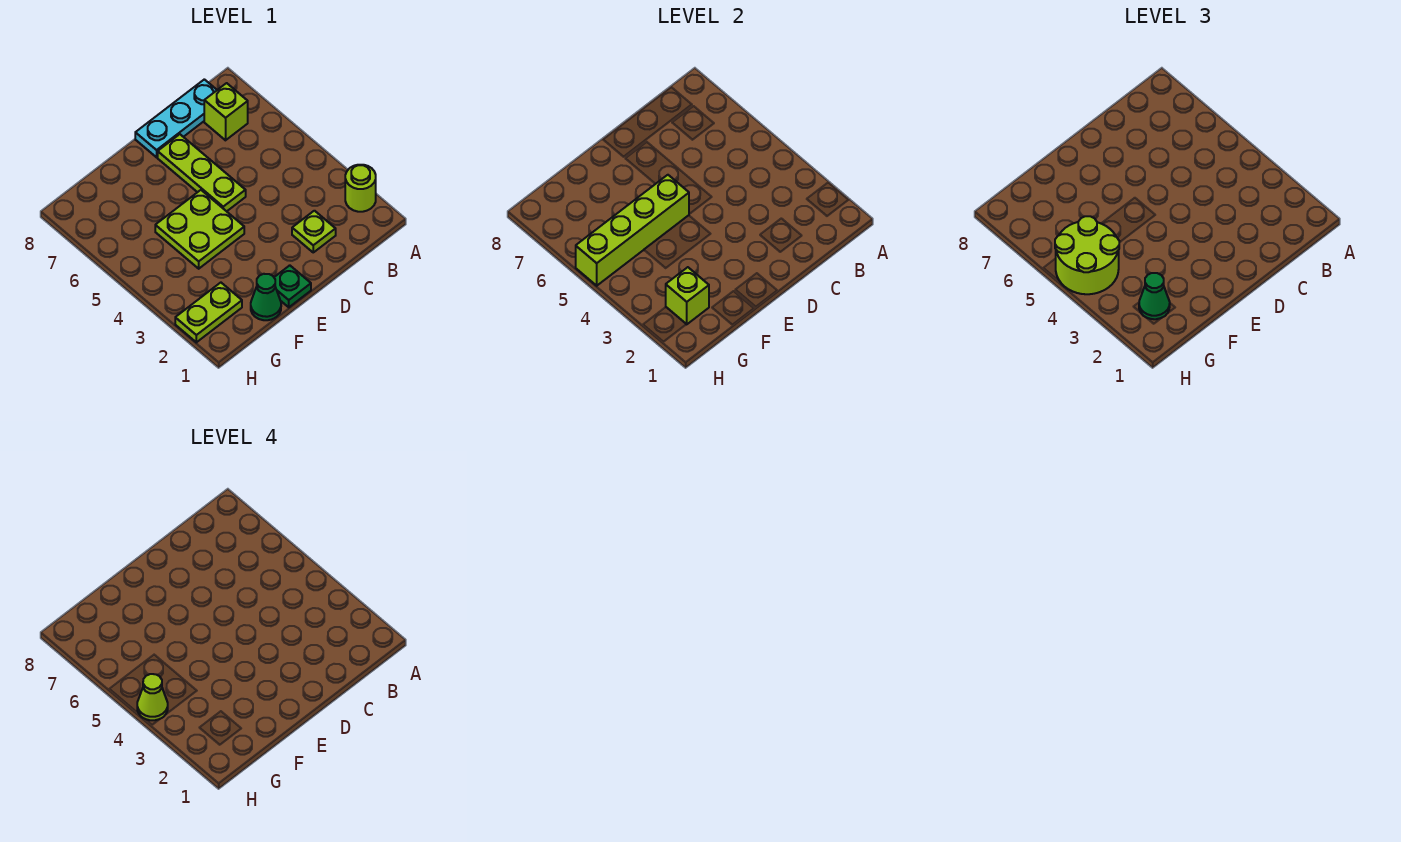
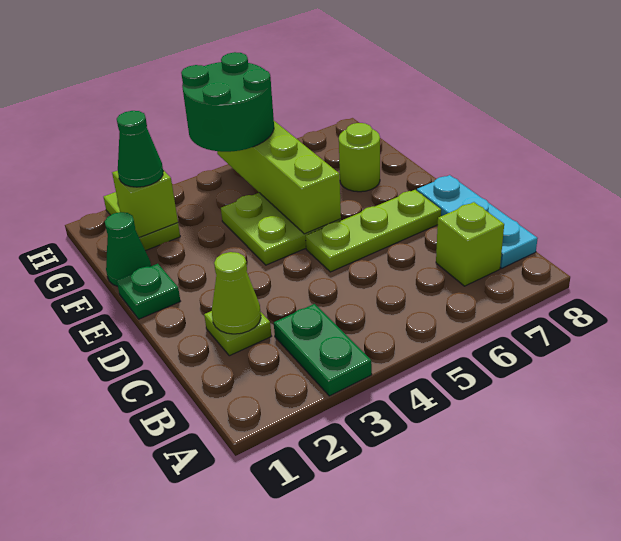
lime round brick A2 level 1 -> lime round brick F7 level 1
none -> green plate A3:B3 level 1
lime round brick G4:H5 level 3 -> green round brick G4:H5 level 3
lime cone H4 level 4 -> lime cone C2 level 2

